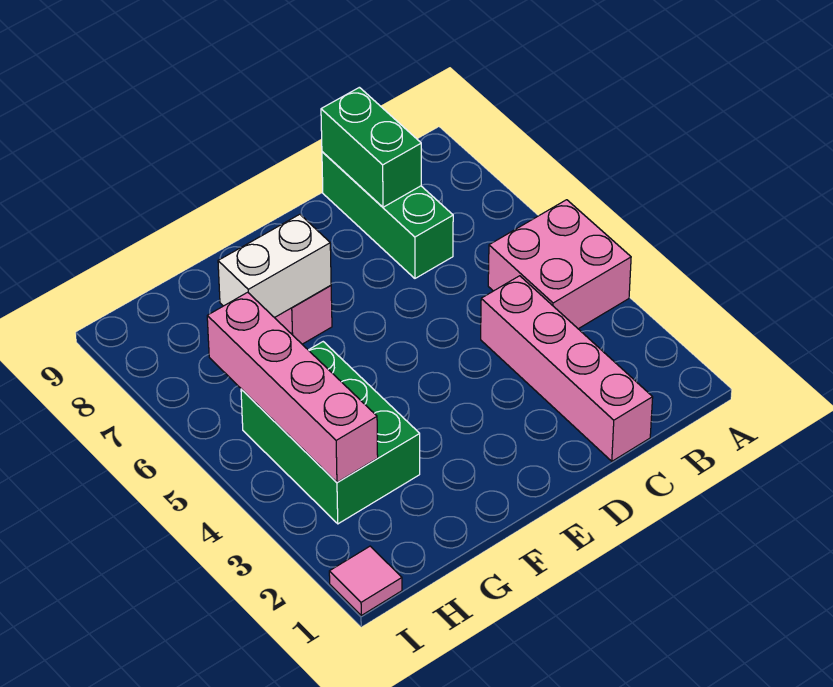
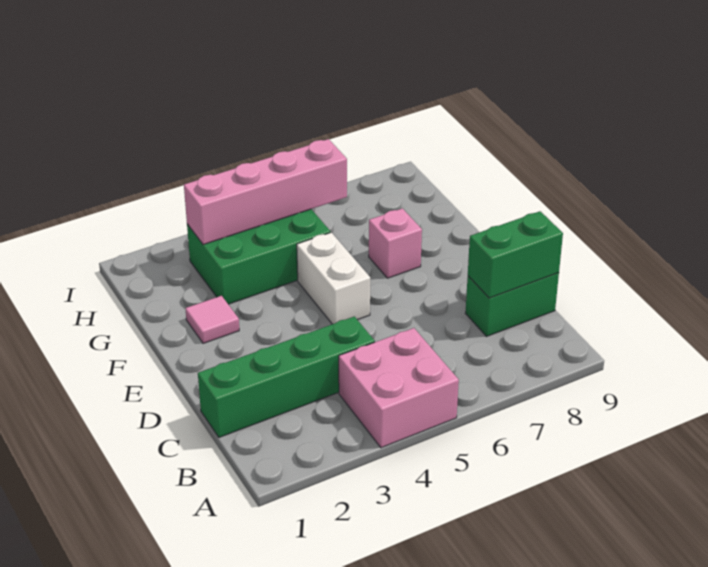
pink brick C1:C4 level 1 -> green brick C1:C4 level 1
green brick C7:C9 level 1 -> green brick C8:C9 level 1
white brick F7:G7 level 2 -> white brick E5:F5 level 1
pink tile I1 level 1 -> pink tile F2 level 1

